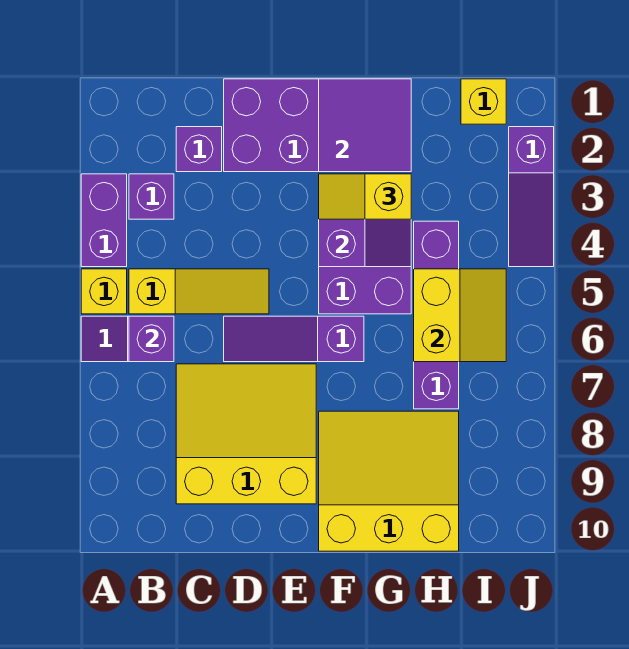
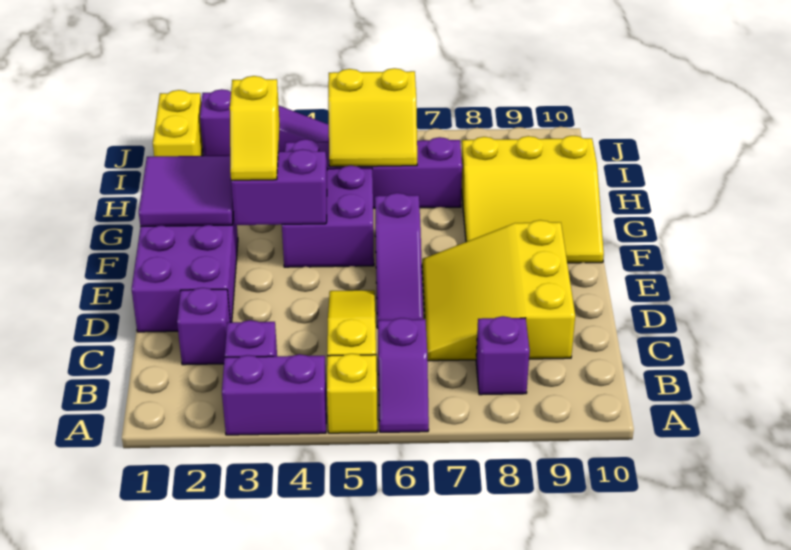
purple brick B6 level 2 -> purple brick B8 level 1
yellow slope F8:H10 level 1 top 10 -> yellow slope F8:H10 level 1 top H
yellow slope H5:I6 level 2 top H -> yellow slope H5:I6 level 2 top I
yellow brick I1 level 1 -> yellow brick I1:J1 level 1

